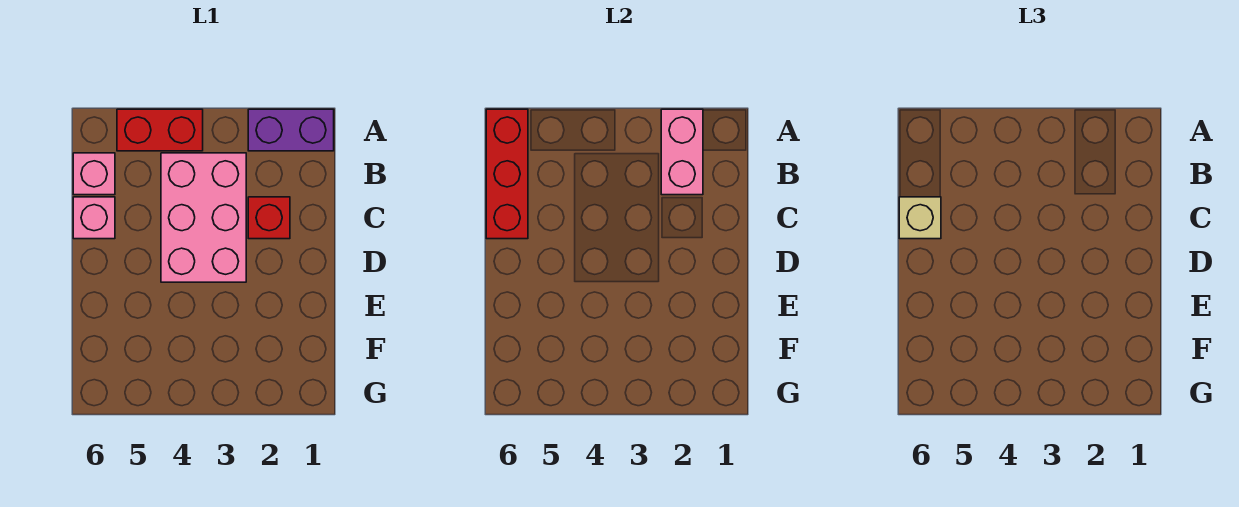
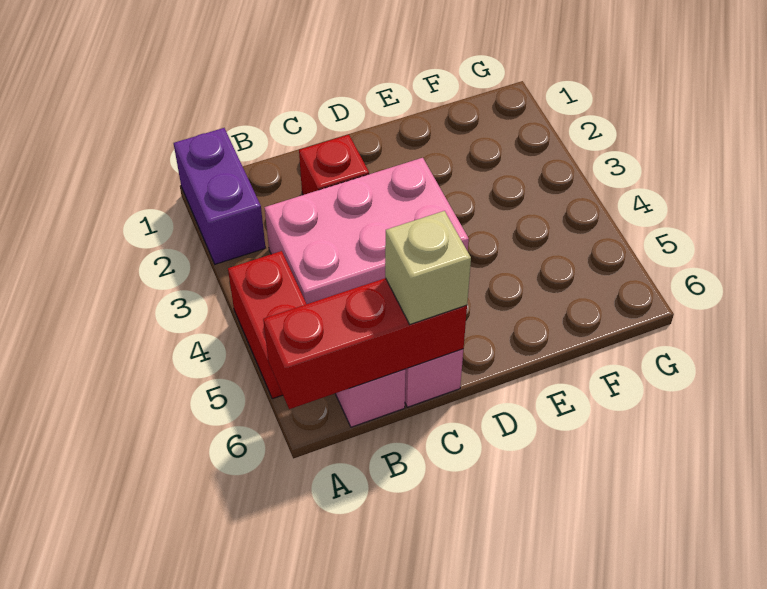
pink brick A2:B2 level 2 -> none

